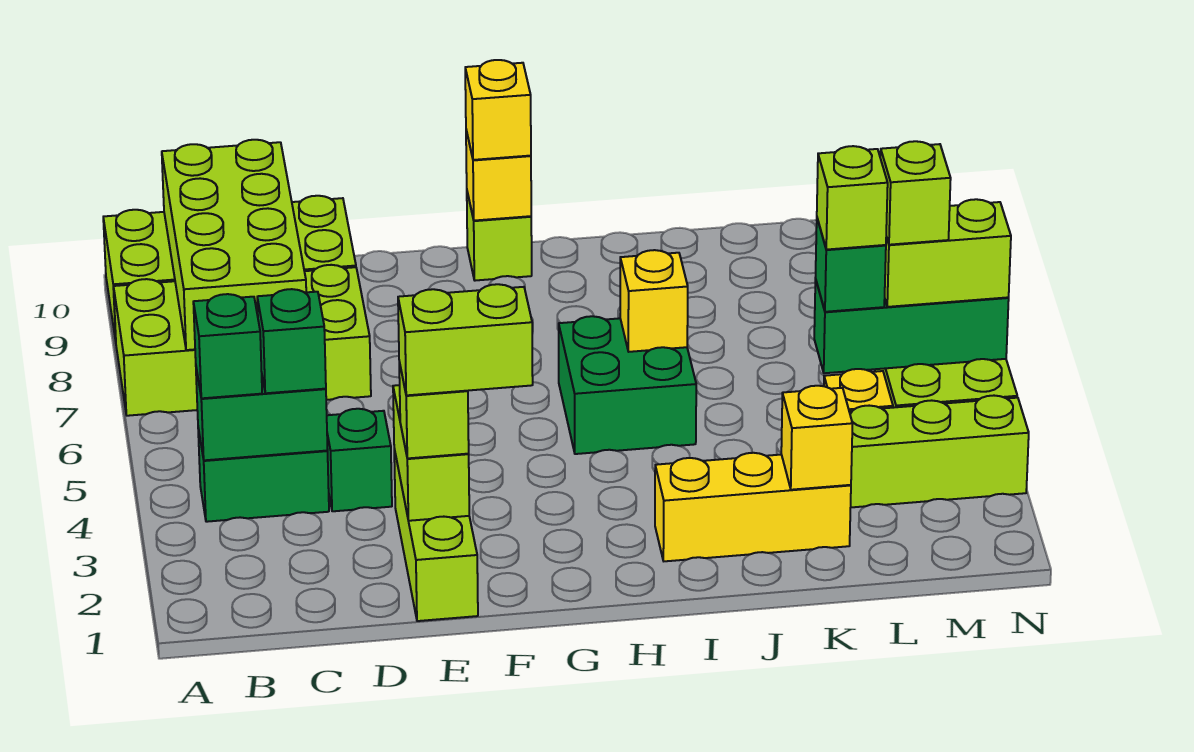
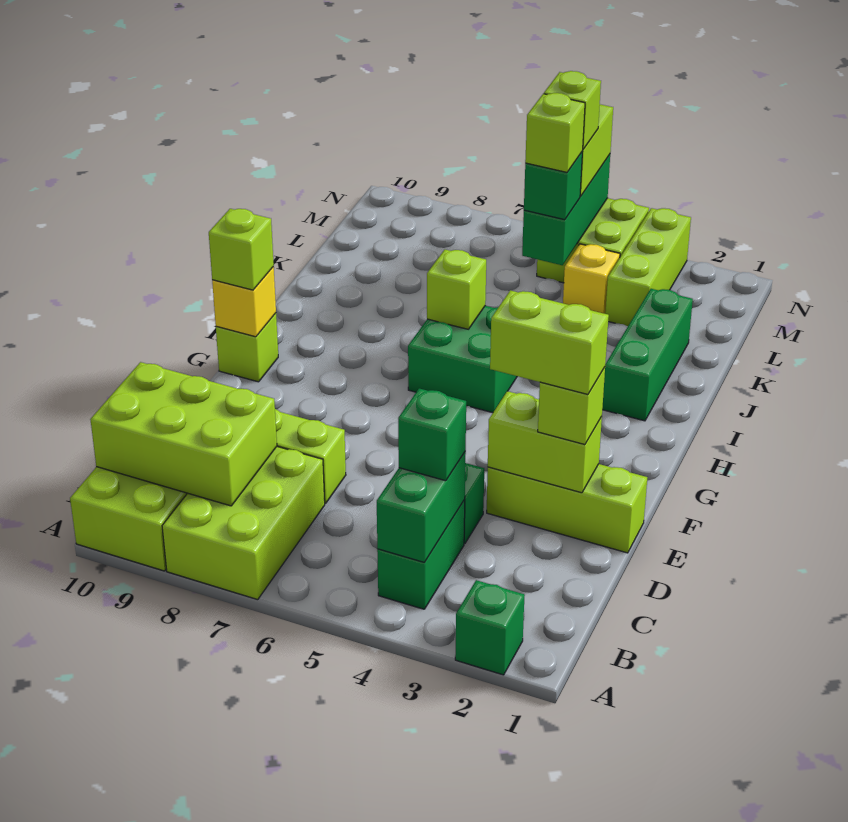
green brick B4 level 3 -> green brick A2 level 1
lime brick B7:C10 level 2 -> lime brick B8:C10 level 2
lime brick E2:F2 level 4 -> lime brick E2:E3 level 4
yellow brick G10 level 3 -> lime brick G10 level 3
yellow brick I2:K2 level 1 -> green brick I2:K2 level 1
yellow brick I6 level 2 -> lime brick I6 level 2
yellow brick K2 level 2 -> none

